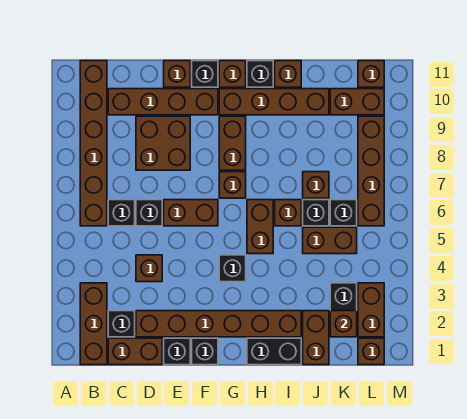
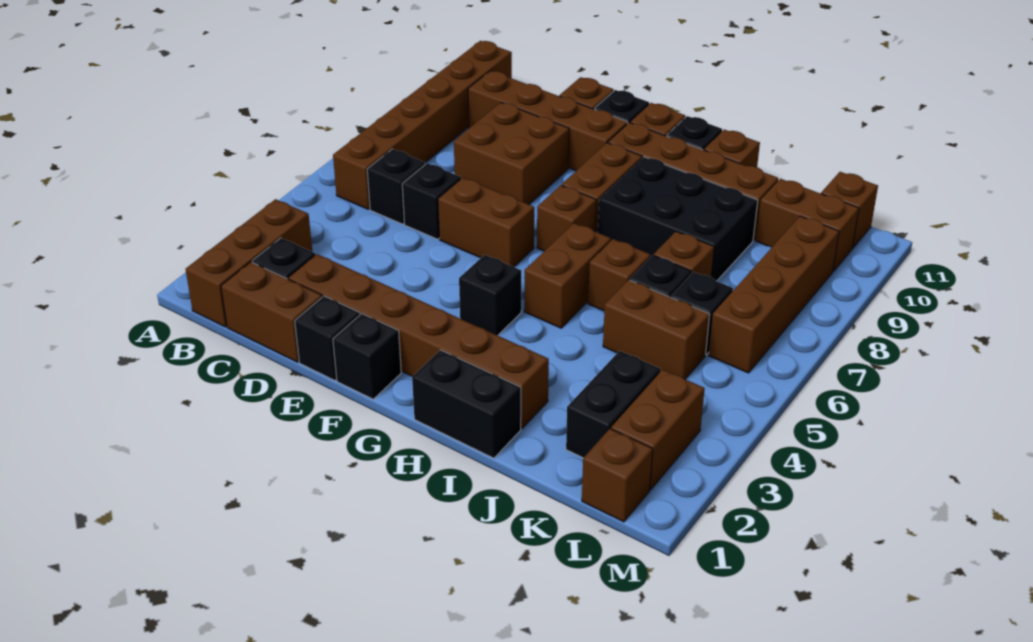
brown brick D4 level 1 -> none
none -> black brick H8:J9 level 1
brown brick J1:J2 level 1 -> none
brown brick K2 level 2 -> none

